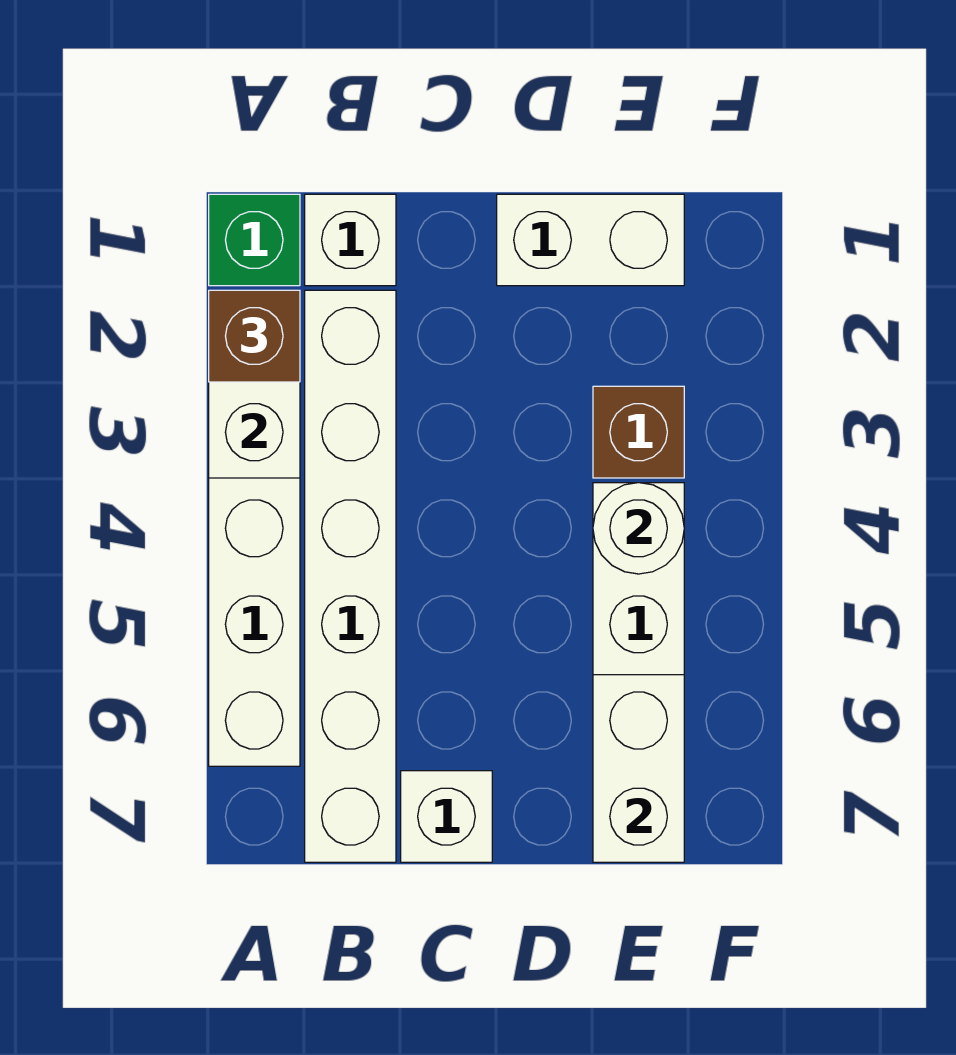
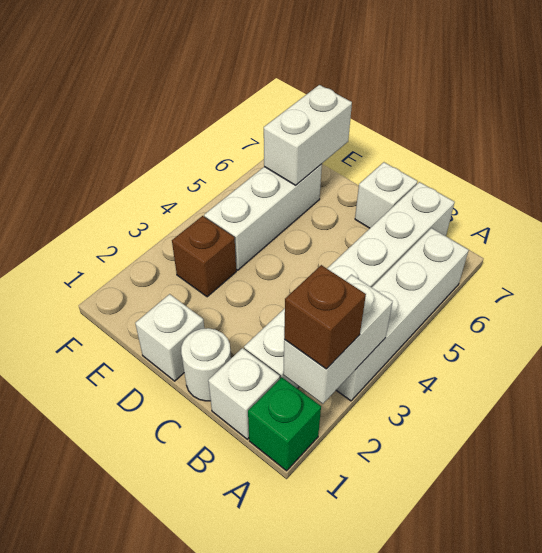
white brick D1:E1 level 1 -> white brick D1 level 1
white round brick E4 level 2 -> white round brick C1 level 1

